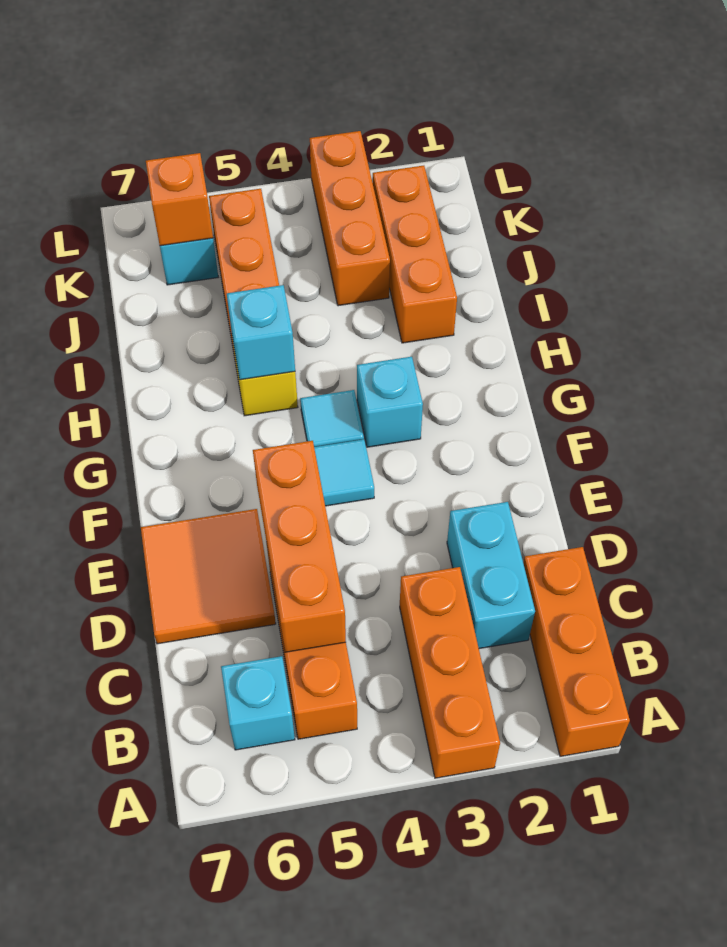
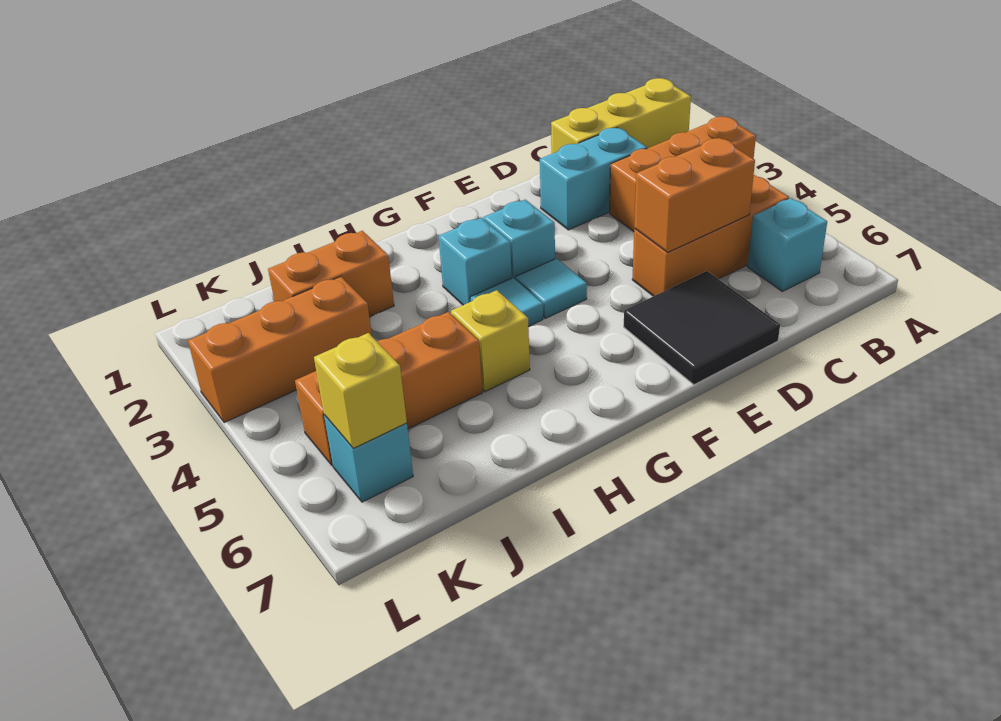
orange brick A1:C1 level 1 -> yellow brick A1:C1 level 1
orange brick C5:E5 level 2 -> orange brick C5:D5 level 2
orange tile D6:E7 level 1 -> black tile D6:E7 level 1
cyan brick H5 level 2 -> cyan brick F3 level 1
orange brick I2:K2 level 1 -> orange brick I2:J2 level 1
orange brick K6 level 2 -> yellow brick K6 level 2

